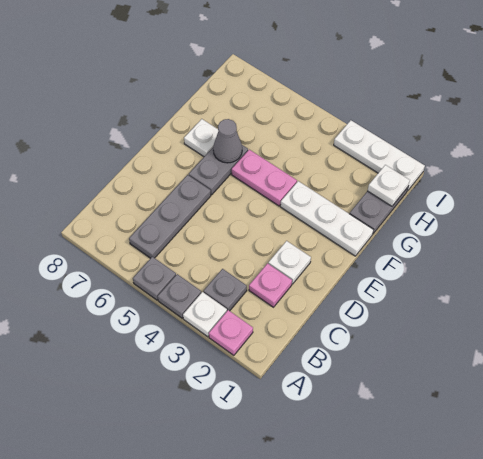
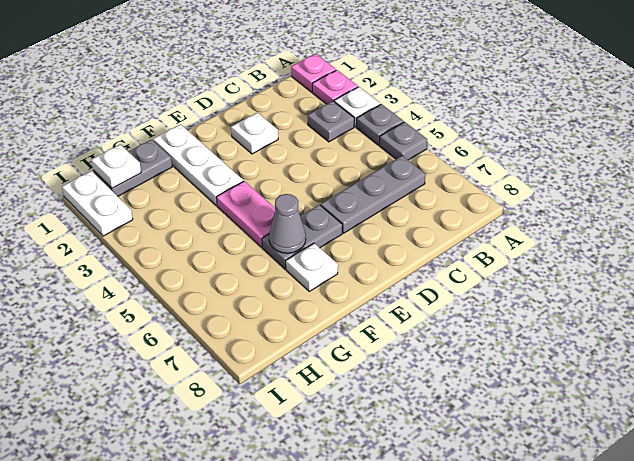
pink plate C2 level 1 -> pink plate A1 level 1
white plate I1:I3 level 1 -> white plate I1:I2 level 1

